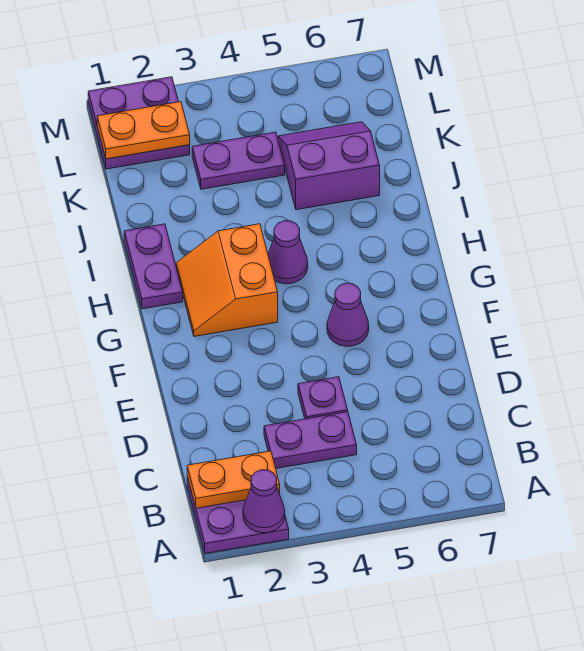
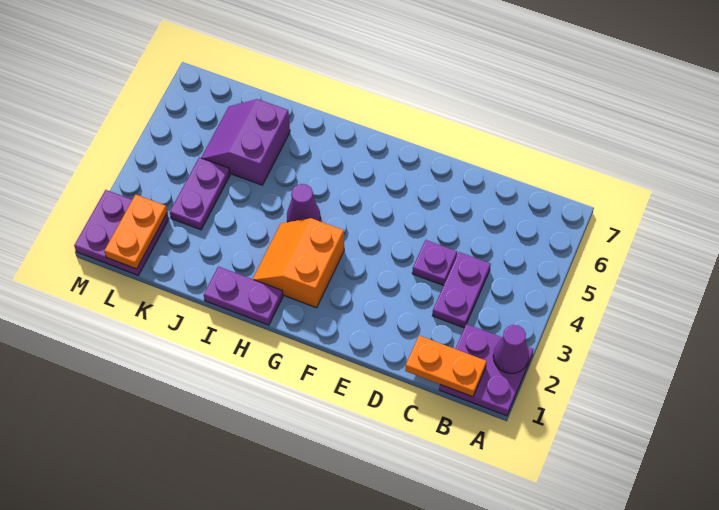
orange plate B1:B2 level 2 -> orange plate B1:C1 level 2
purple cone F5 level 1 -> none
orange slope G2:H3 level 1 top 3 -> orange slope G2:H3 level 1 top G

